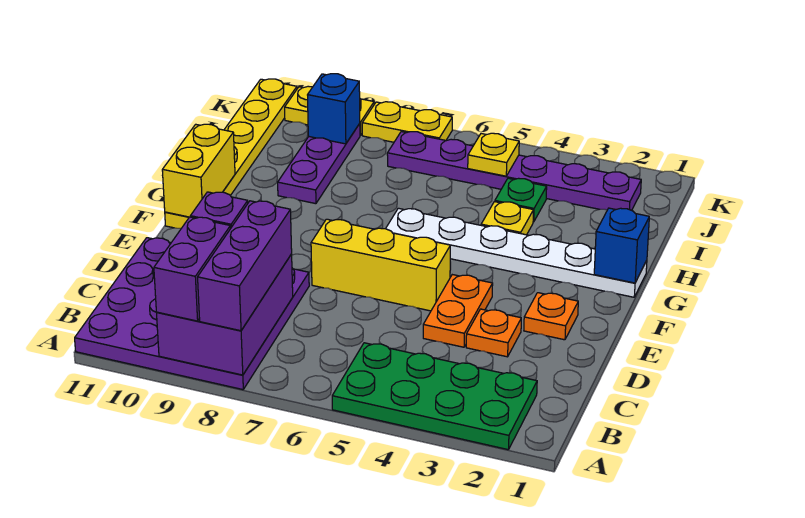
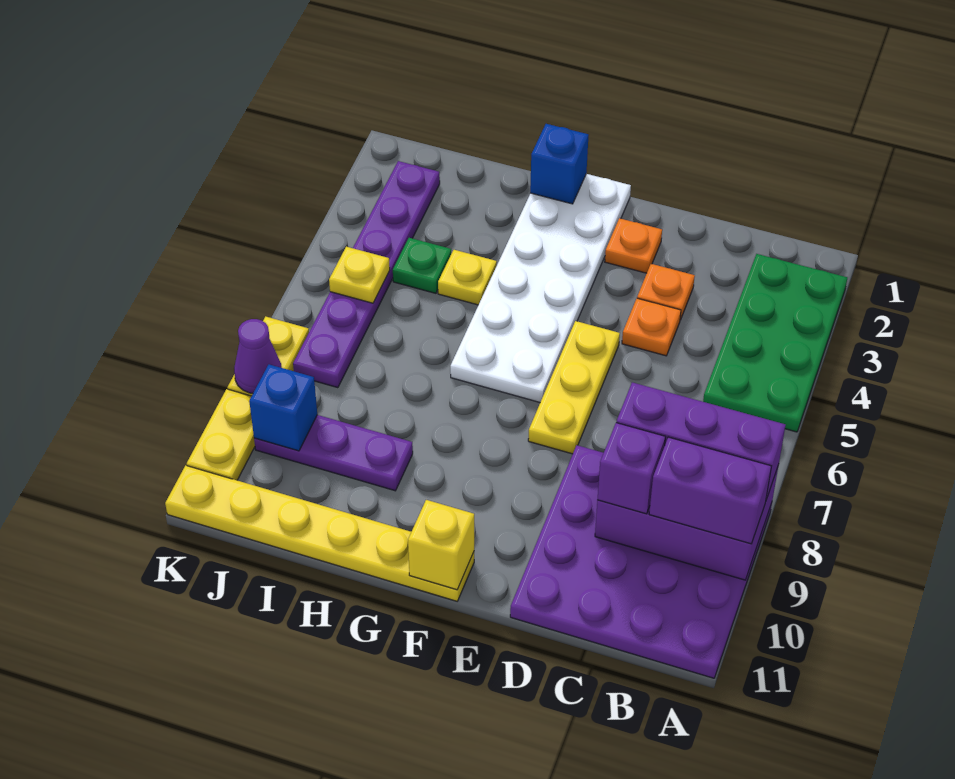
orange plate D4:E4 level 1 -> orange plate D4 level 1
yellow brick E5:E7 level 1 -> yellow plate E5:E7 level 1
yellow brick F11:G11 level 2 -> yellow brick F11 level 2
white plate G1:G6 level 1 -> white plate F1:G6 level 1
none -> purple cone K8 level 2

